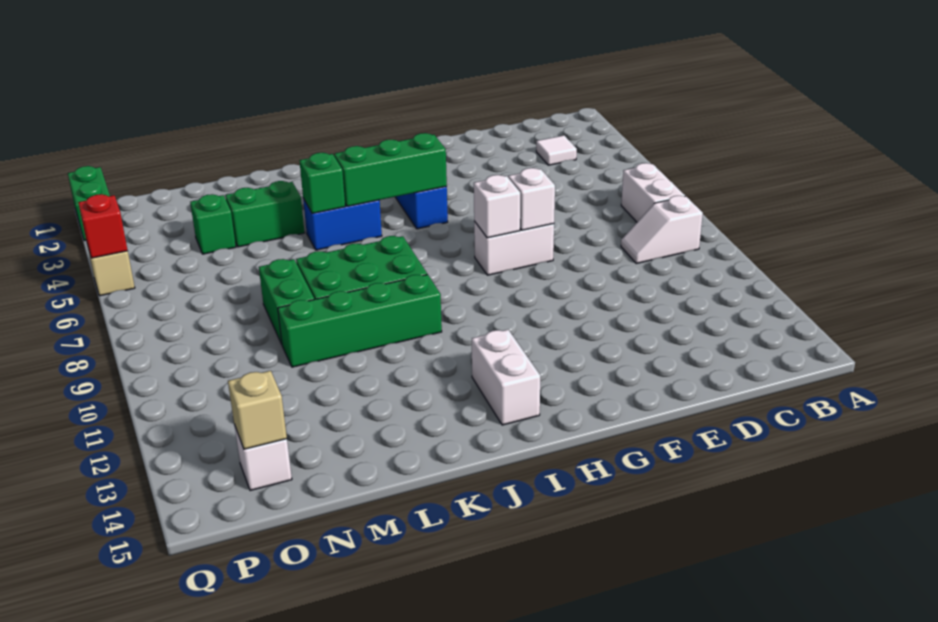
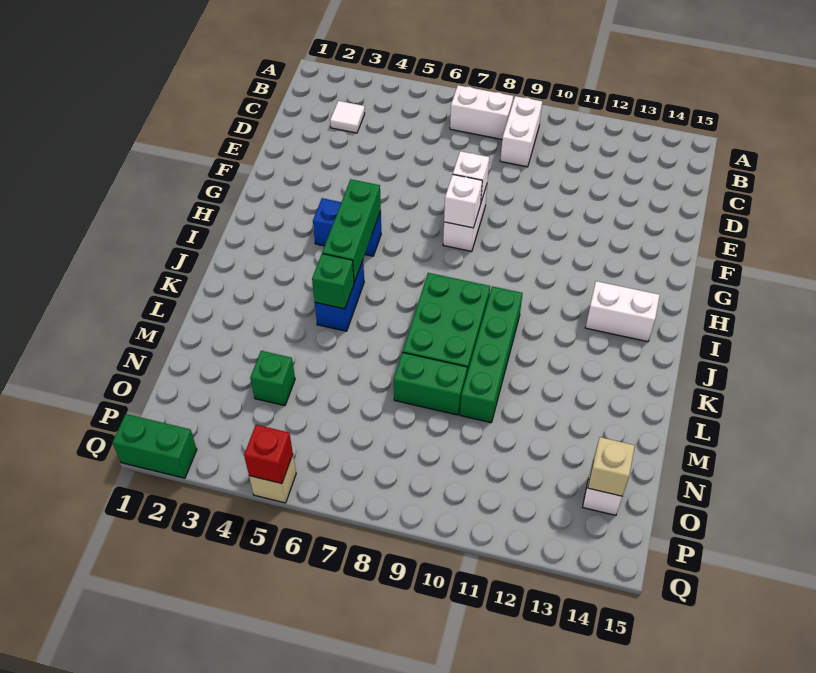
white slope B9:C9 level 1 top B -> white brick B9:C9 level 1
green brick L4:M4 level 1 -> none

